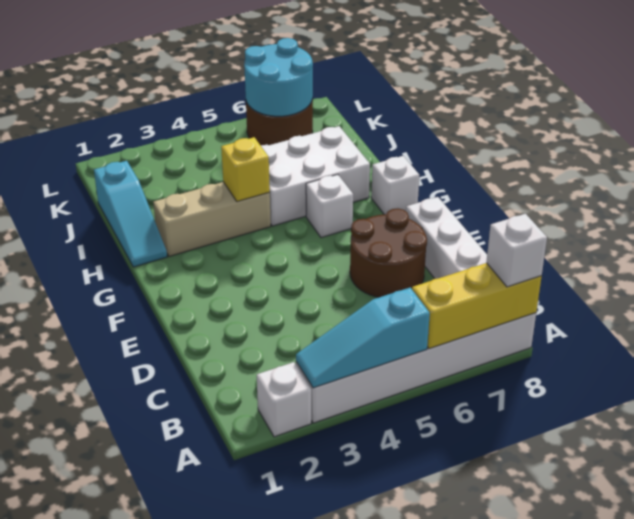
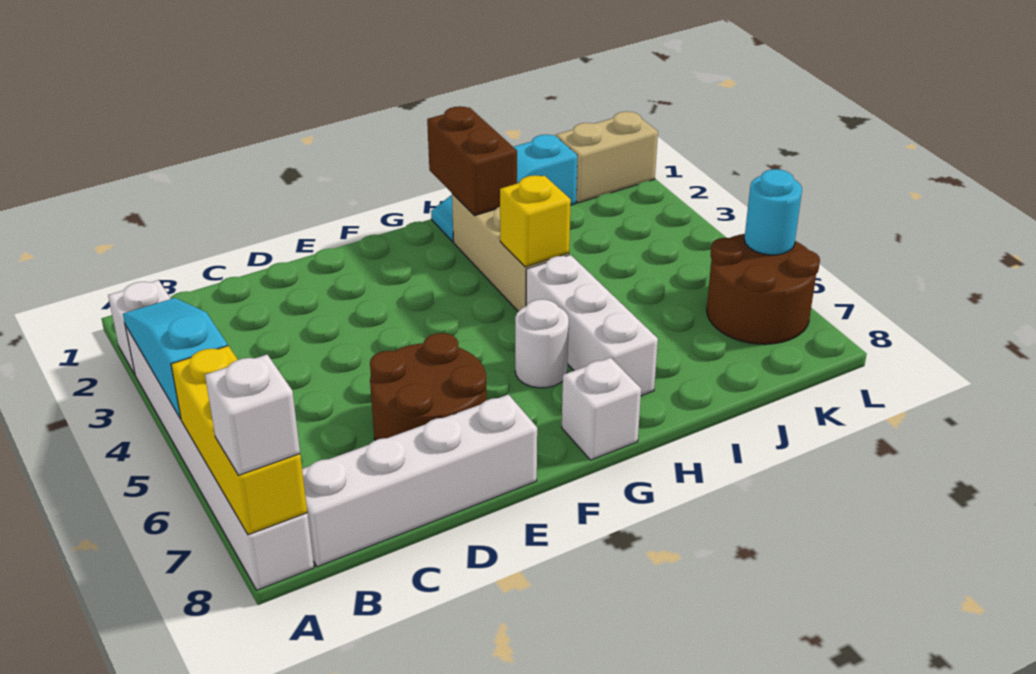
white brick G6 level 1 -> white round brick G6 level 1
none -> brown brick H1:H2 level 2
white brick H5:I7 level 1 -> white brick H5:H7 level 1
none -> tan brick K1:L1 level 1
cyan round brick K6:L7 level 2 -> cyan round brick L6 level 2

